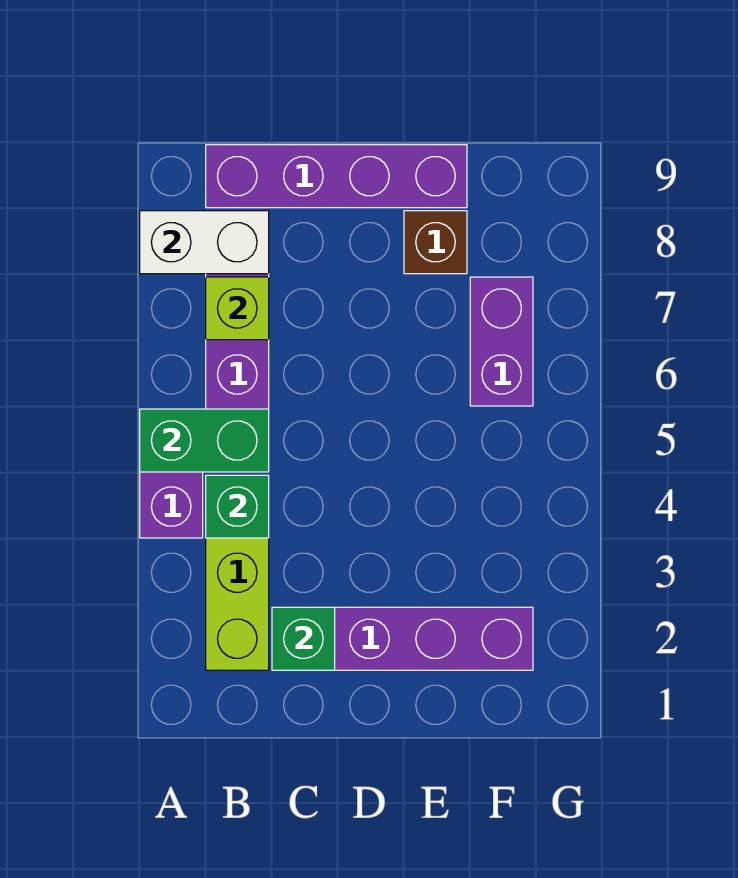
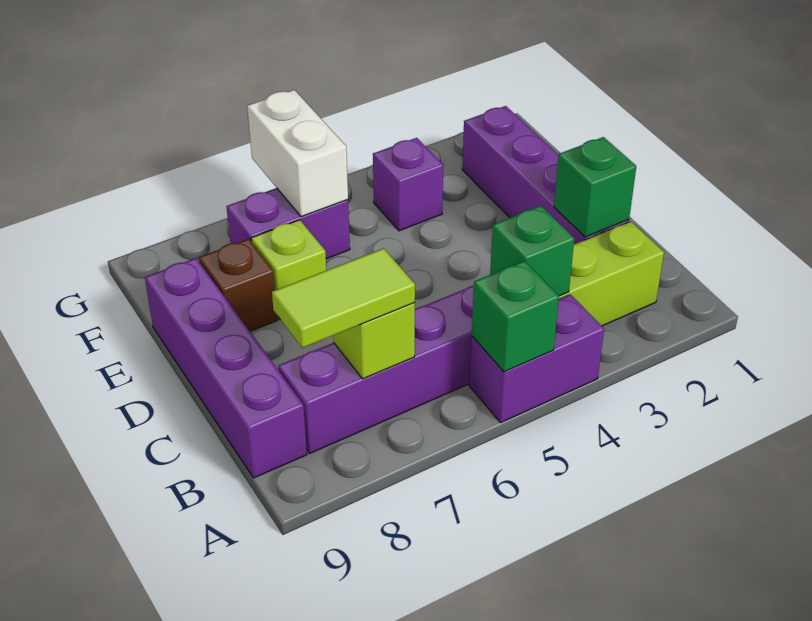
green brick A5:B5 level 2 -> green brick A5 level 2
white brick A8:B8 level 2 -> white brick F6:G6 level 2
none -> lime tile B7:B8 level 3
none -> lime brick E7 level 1
none -> purple brick F4 level 1

